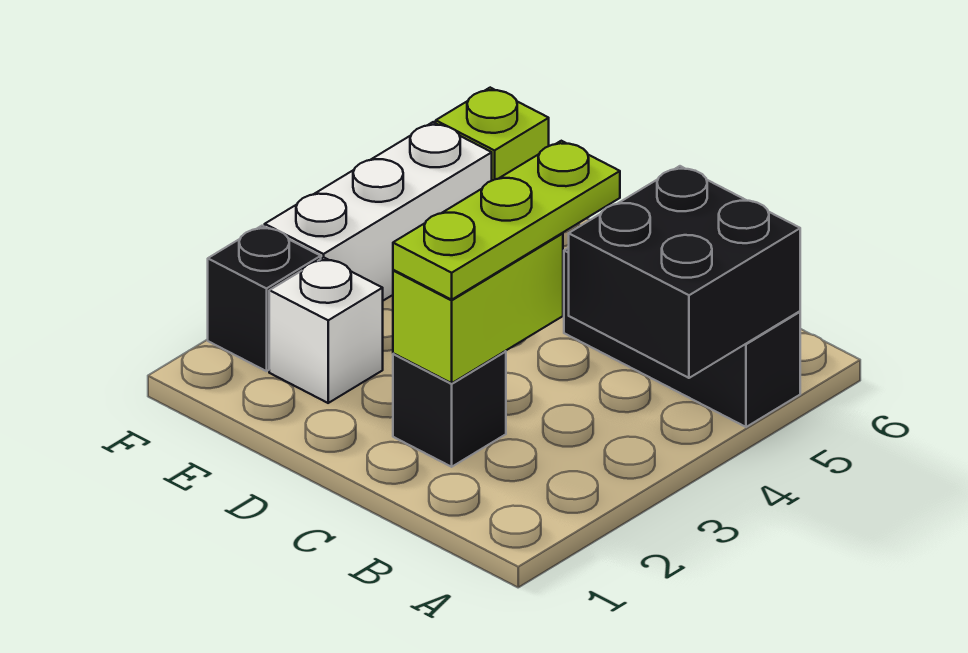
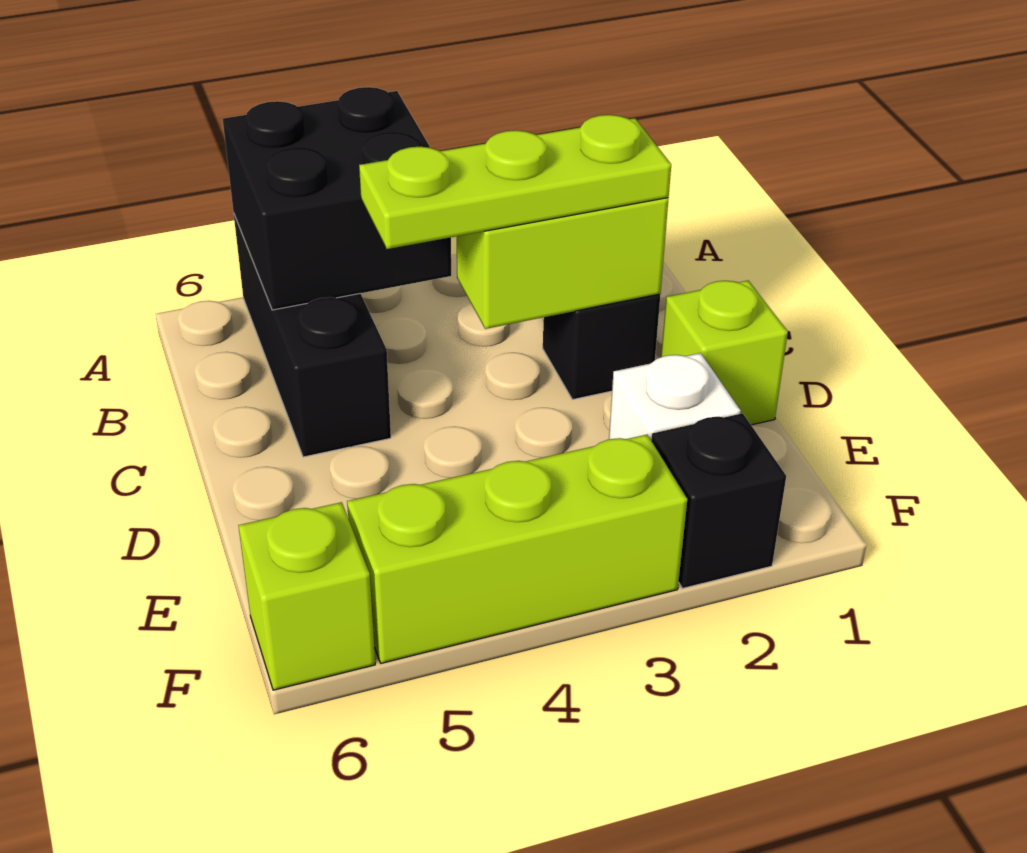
none -> lime brick D1 level 1
white brick F3:F5 level 1 -> lime brick F3:F5 level 1

